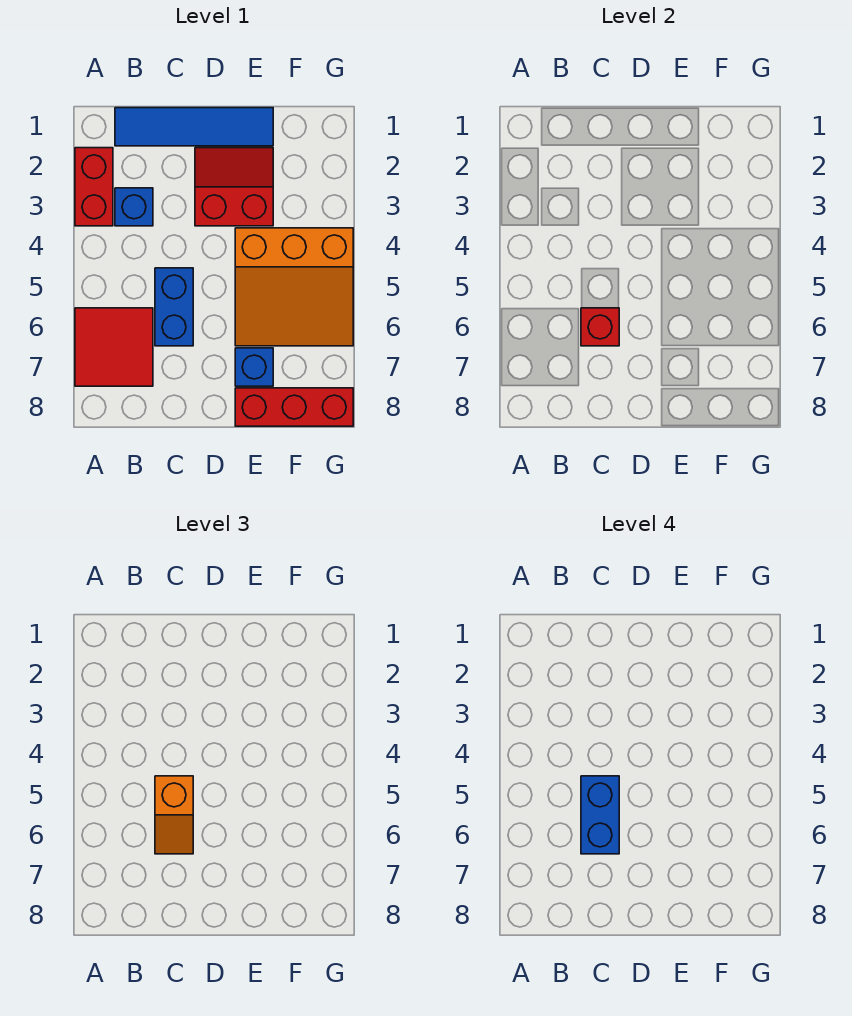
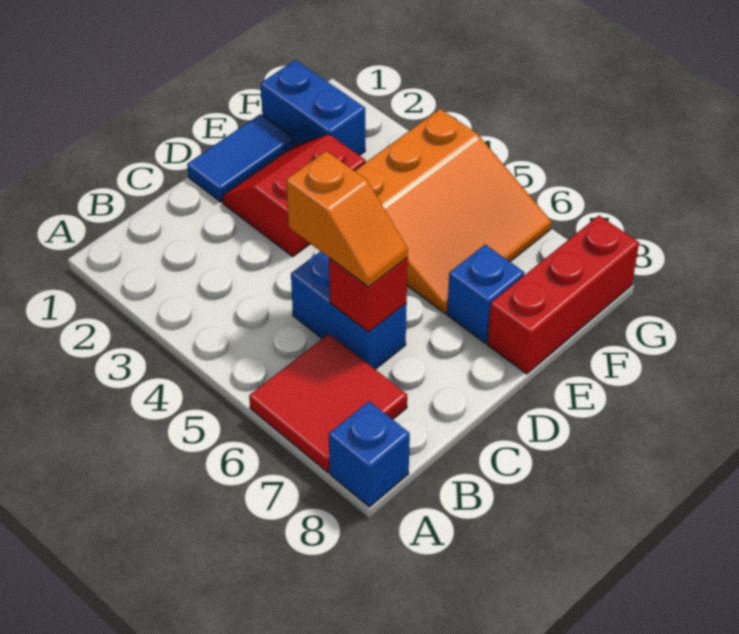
red brick A2:A3 level 1 -> none
blue tile B1:E1 level 1 -> blue tile D1:E1 level 1
blue brick B3 level 1 -> blue brick A8 level 1
blue brick C5:C6 level 4 -> blue brick F1:F2 level 1

